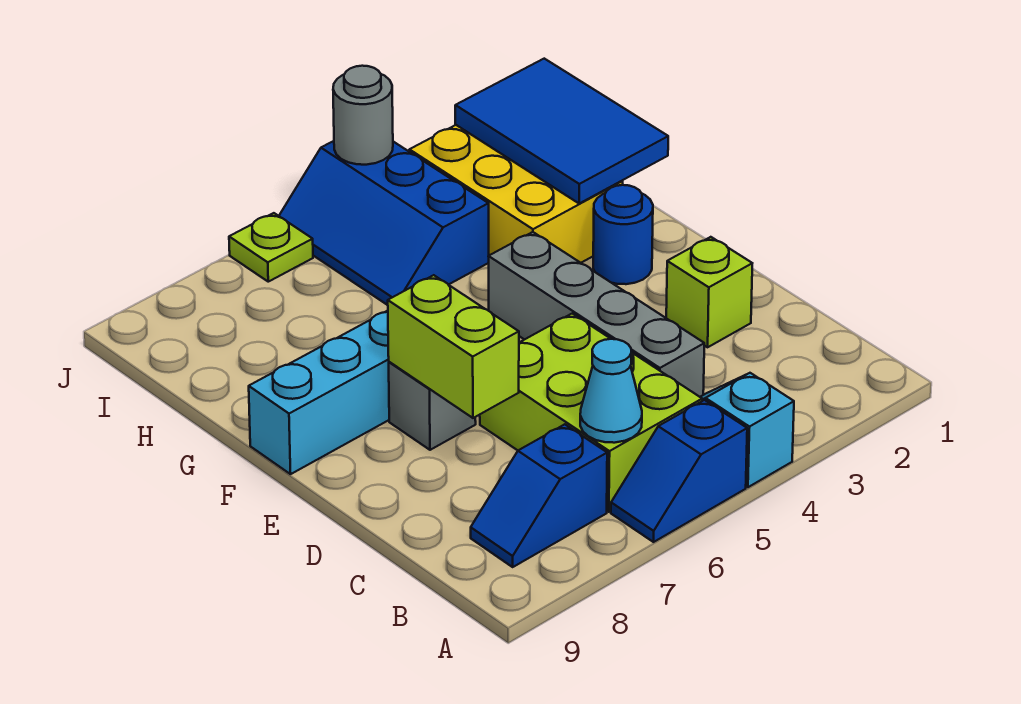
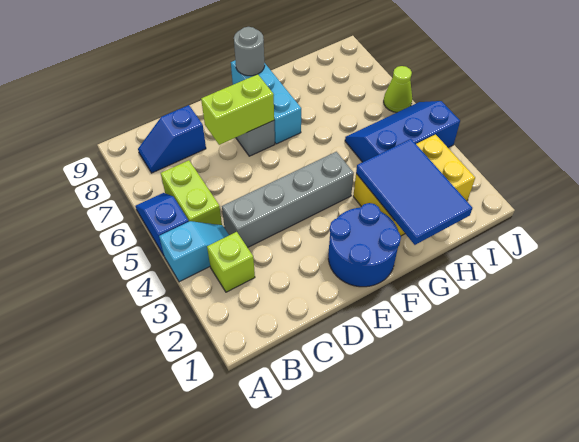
lime brick B5:D6 level 1 -> lime brick B5:B6 level 1
cyan cone B6 level 2 -> none
blue slope B7:B8 level 1 top 7 -> blue slope B8:C8 level 1 top C
lime brick D2 level 1 -> lime brick B3 level 1
blue round brick F2 level 1 -> blue round brick E1:F2 level 1
blue tile G1:I2 level 2 -> blue tile G1:H3 level 2
grey round brick J4 level 2 -> grey round brick F9 level 2
lime plate J6 level 1 -> lime cone J6 level 1

